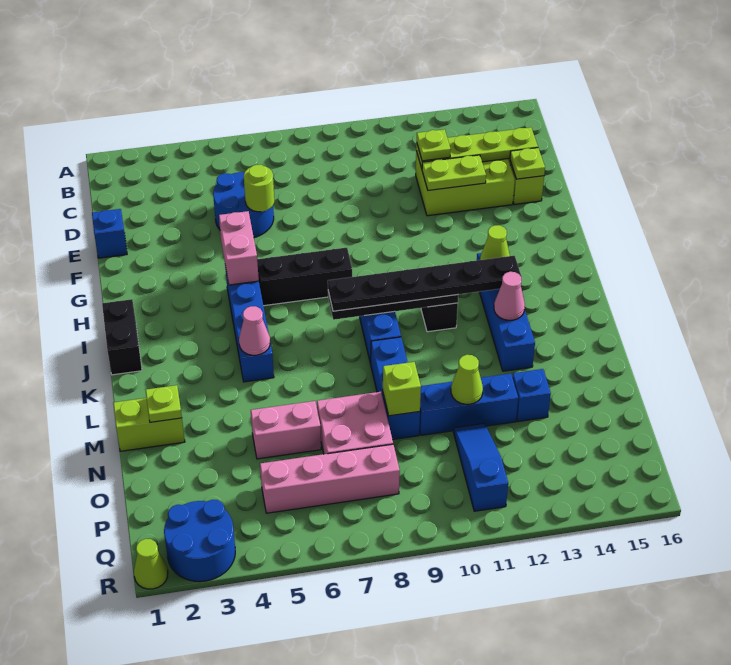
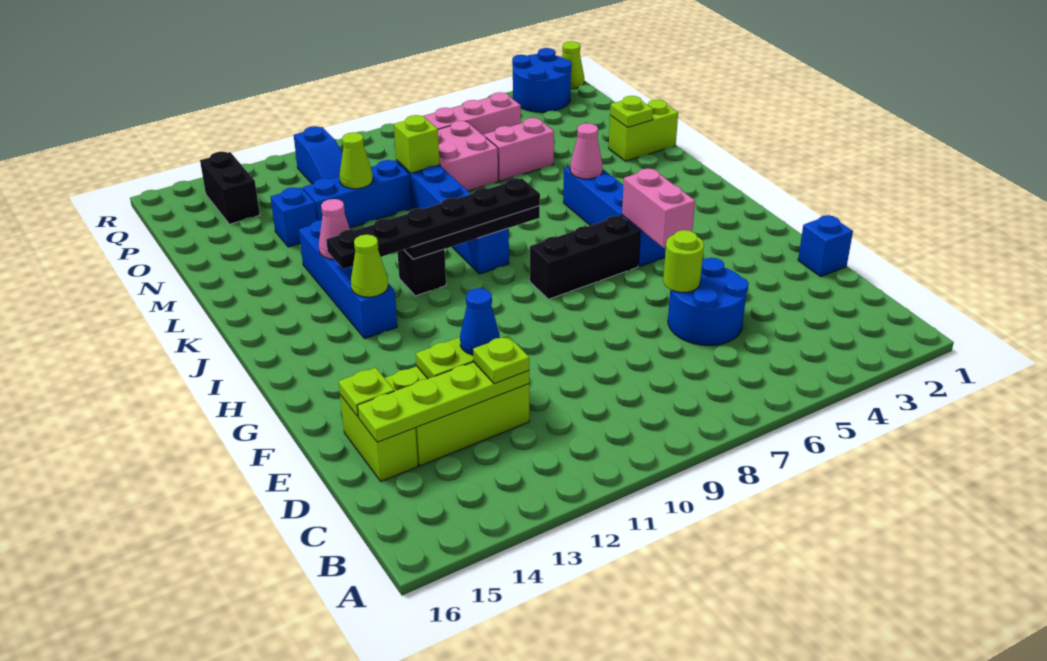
none -> blue cone E12 level 3
black brick I1:J1 level 1 -> black brick P14:Q14 level 1

